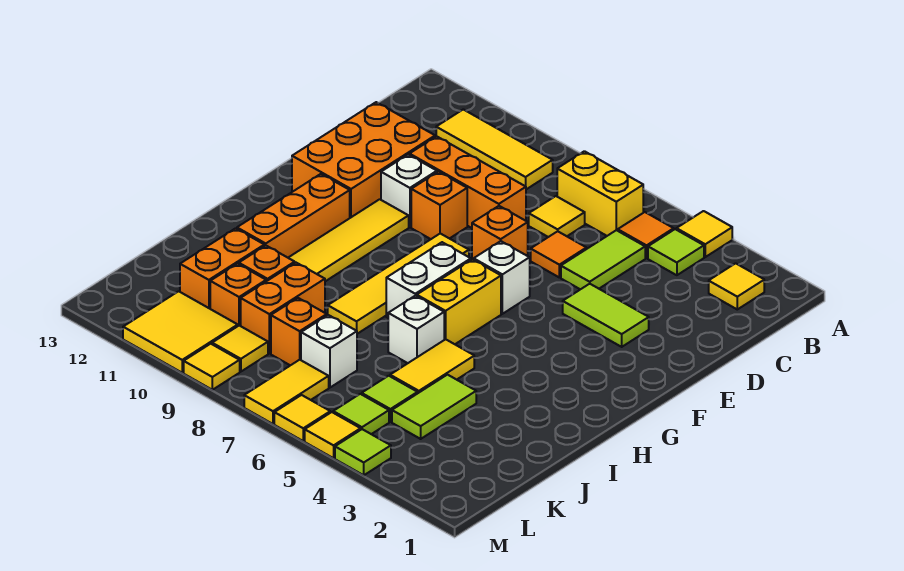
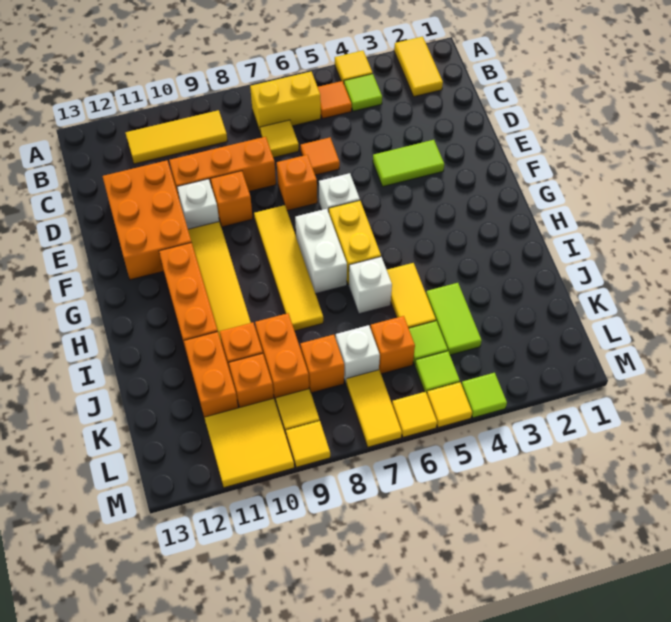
yellow tile B2 level 1 -> yellow tile A2:B2 level 1
lime tile C5:D5 level 1 -> none
none -> orange brick K6 level 1

